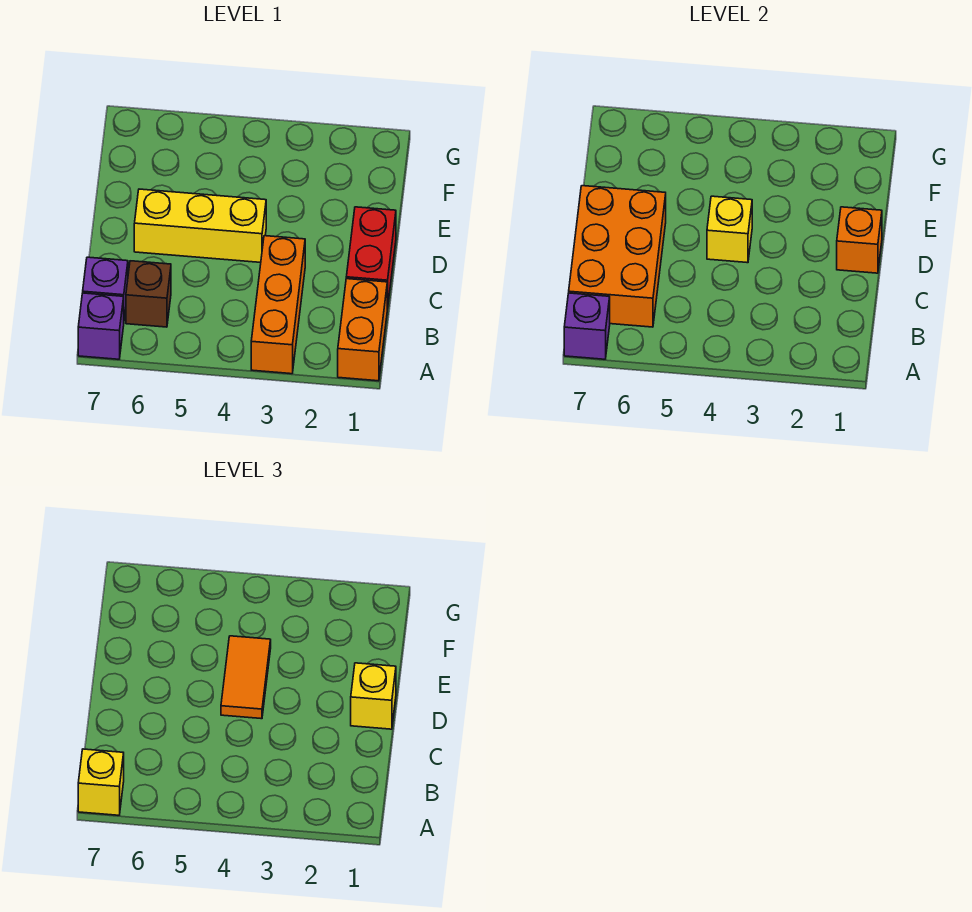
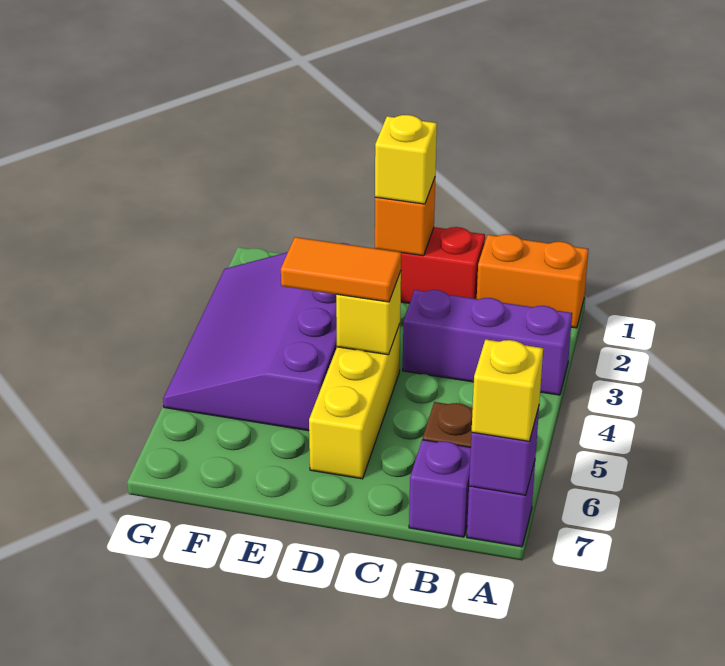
orange brick A3:C3 level 1 -> purple brick A3:C3 level 1
orange brick B6:D7 level 2 -> none
none -> purple slope E2:G5 level 1 top E

